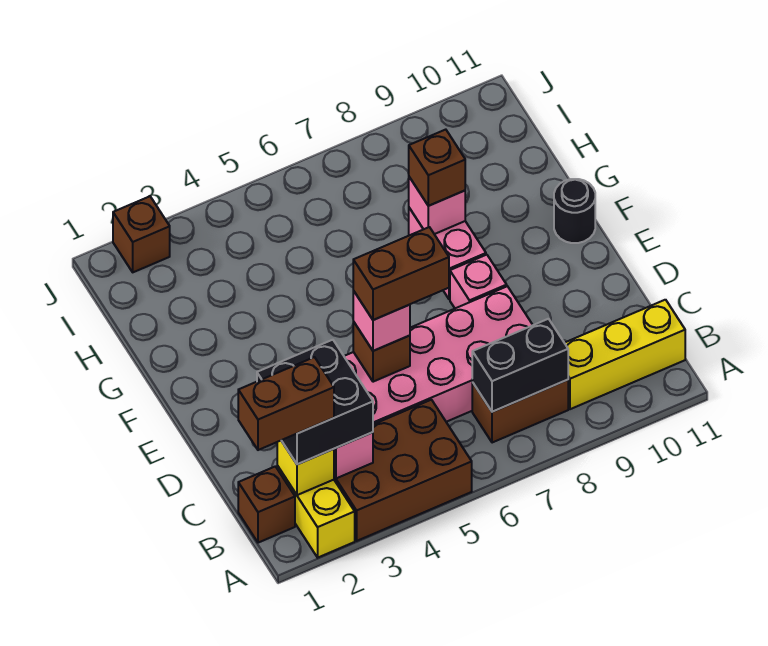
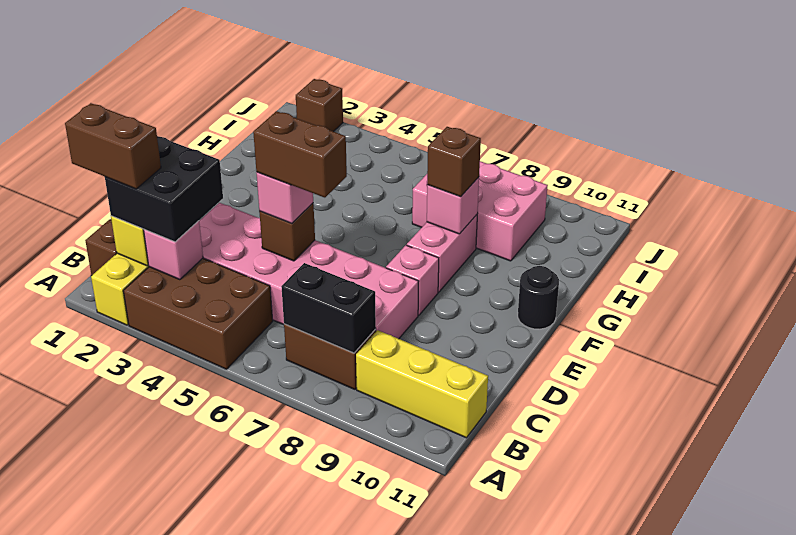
none -> pink brick H7:I9 level 1

